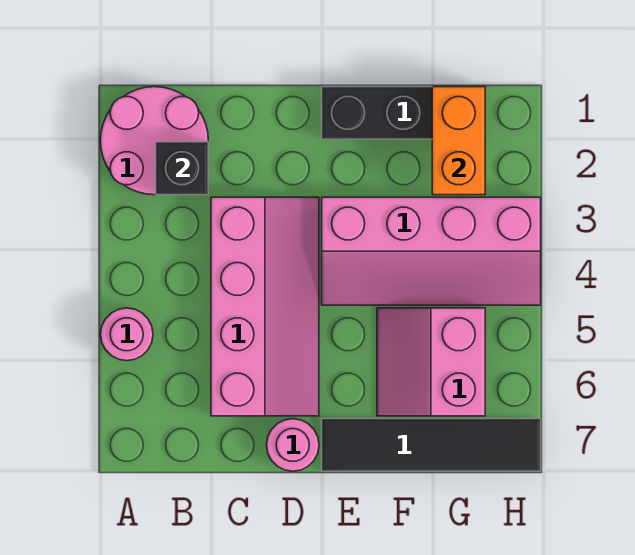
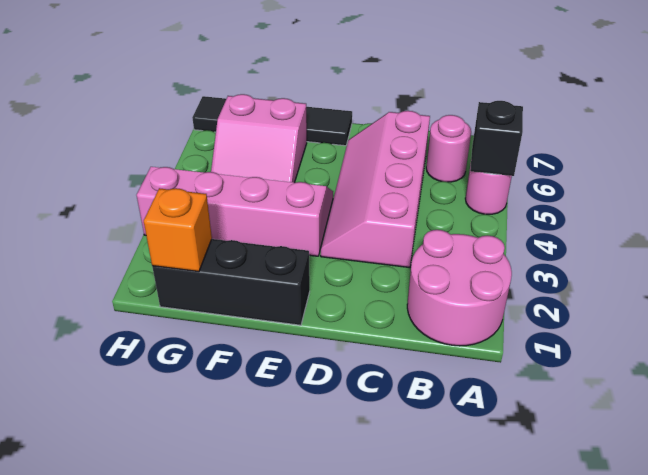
black brick B2 level 2 -> black brick A5 level 2
pink round brick D7 level 1 -> pink round brick B6 level 1
pink slope F5:G6 level 1 top G -> pink slope F5:G6 level 1 top 6
orange brick G1:G2 level 2 -> orange brick G1 level 2

